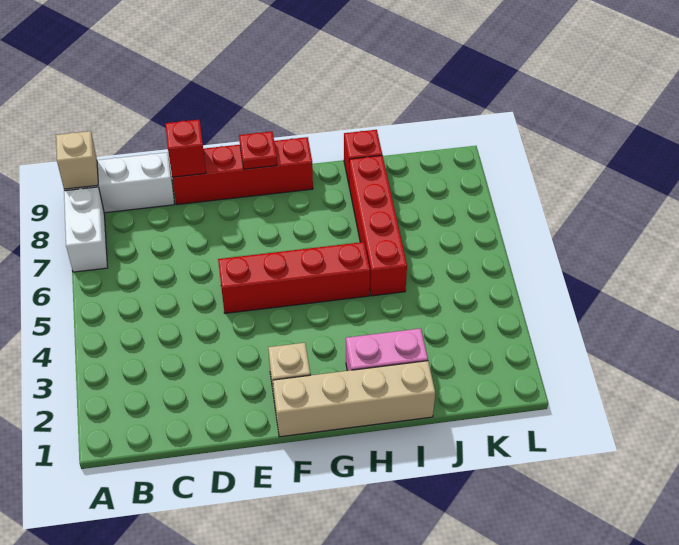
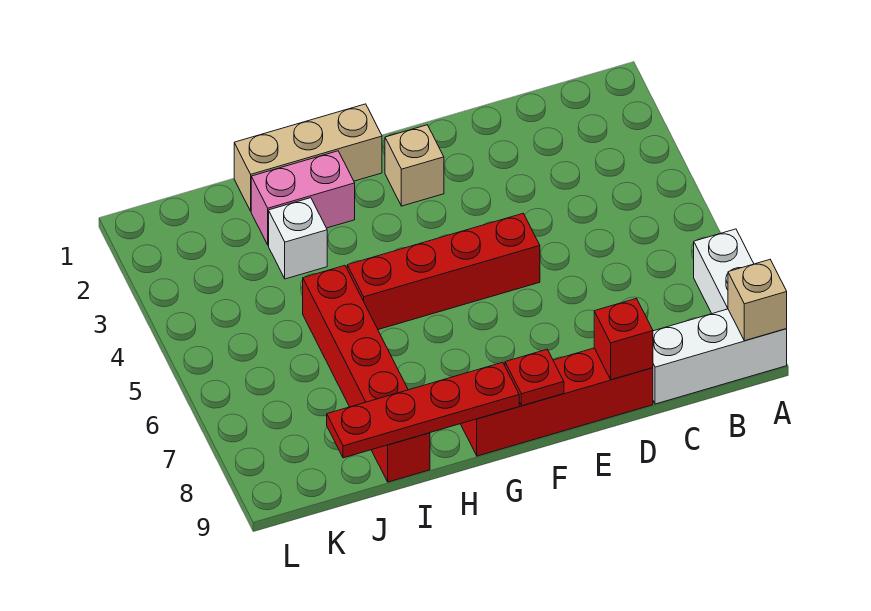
tan brick F1:I1 level 1 -> tan brick G1:I1 level 1
none -> red plate G9:J9 level 2
none -> white brick I3 level 1

